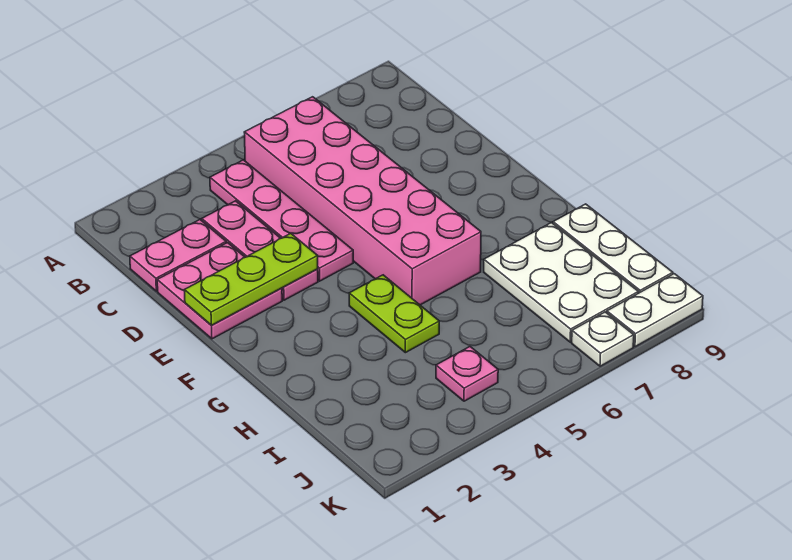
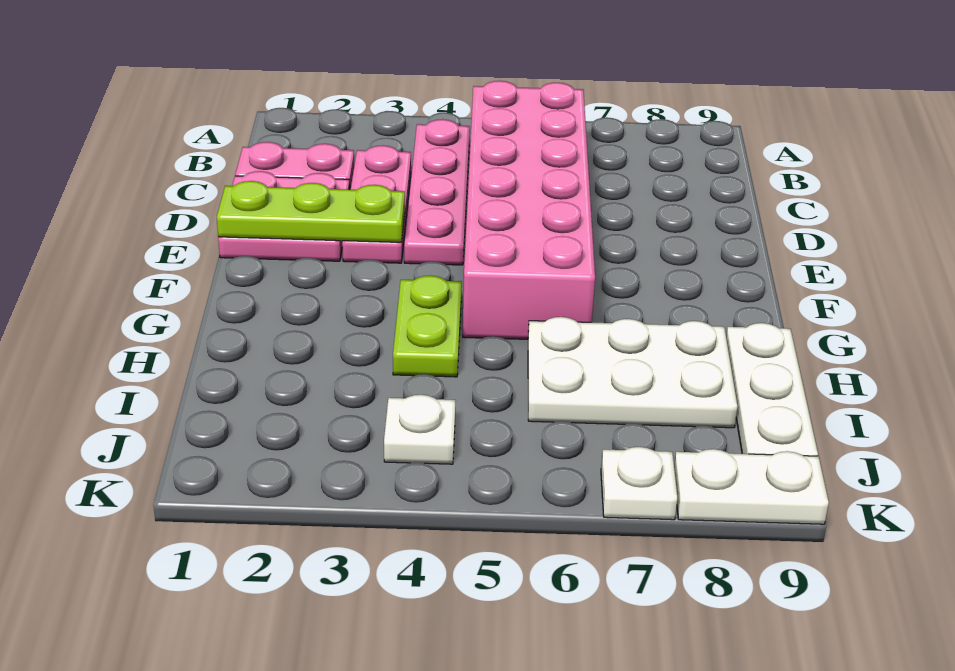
white plate H7:J8 level 1 -> white plate H6:I8 level 1
pink plate J4 level 1 -> white plate J4 level 1

